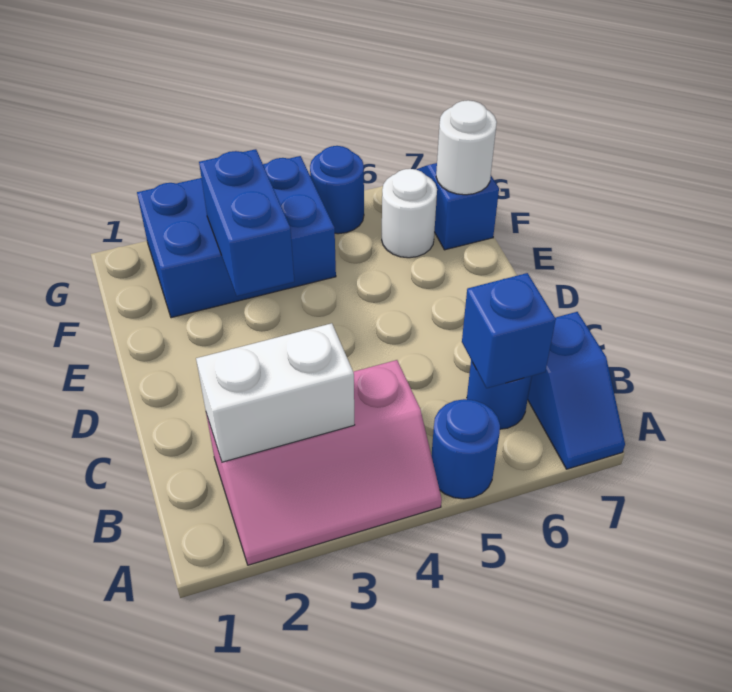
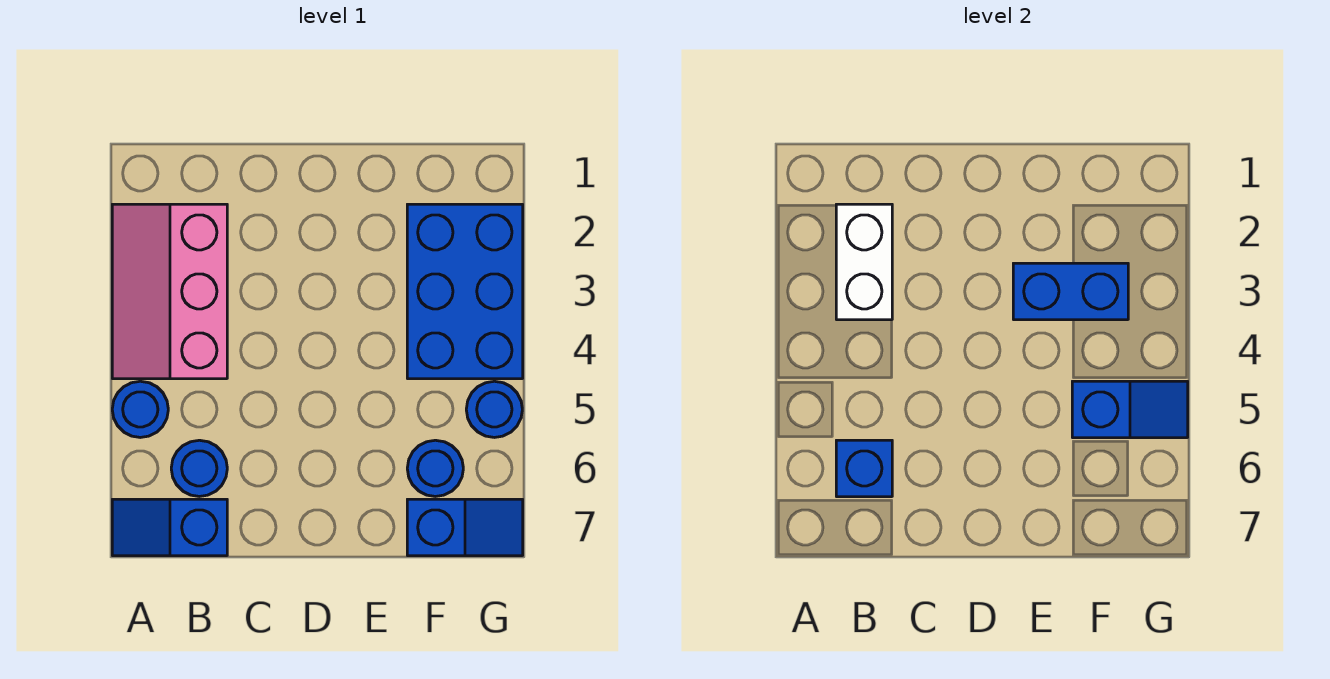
none -> blue slope F5:G5 level 2 top F
white round brick F6 level 1 -> blue round brick F6 level 1
white round brick F7 level 2 -> none

